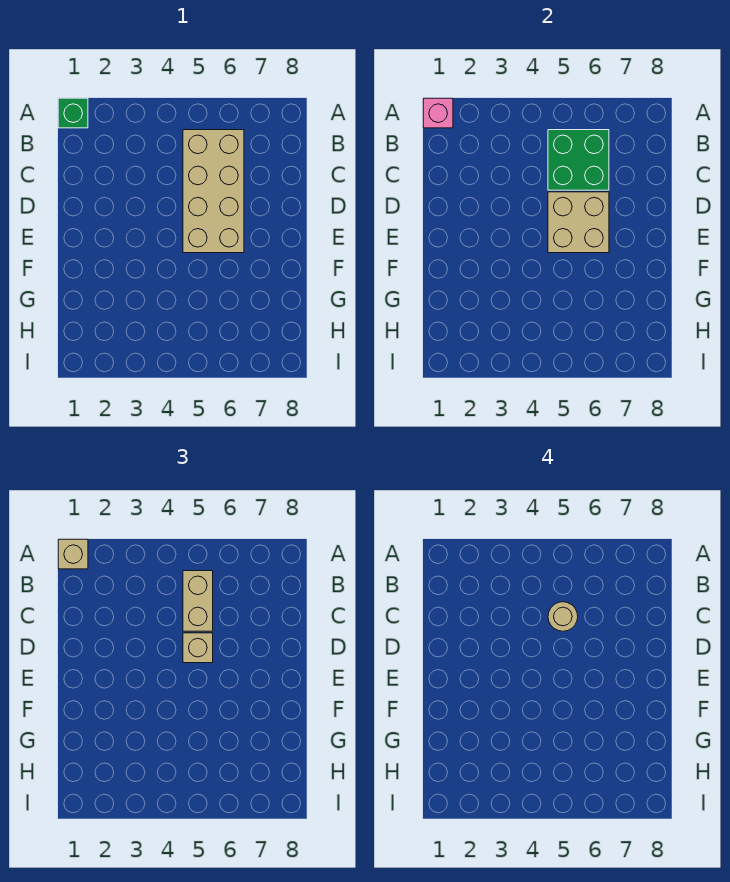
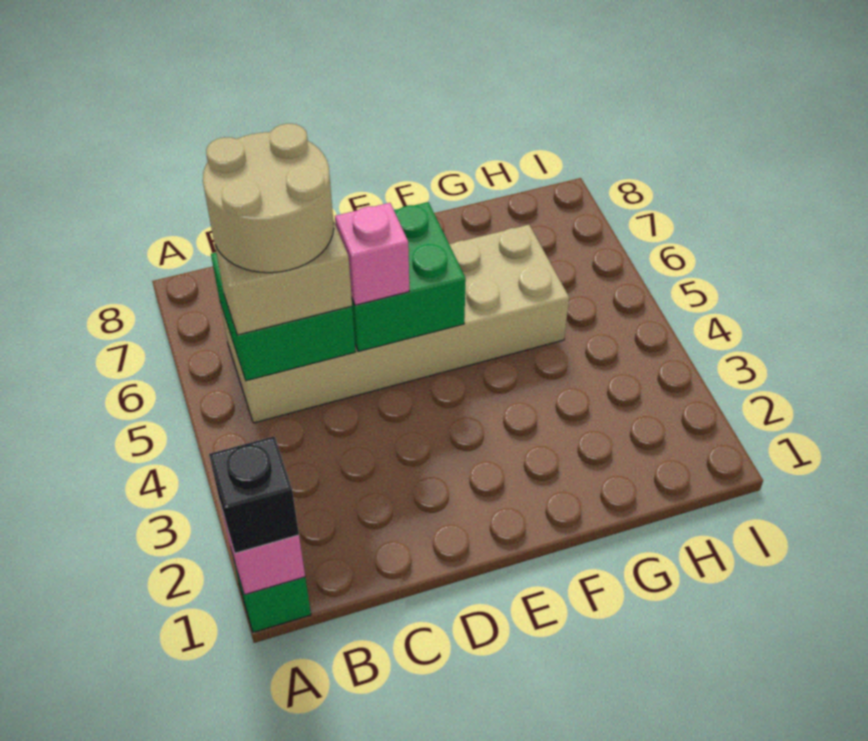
tan brick A1 level 3 -> black brick A1 level 3
tan brick B5:E6 level 1 -> tan brick B5:G6 level 1
tan round brick C5 level 4 -> tan round brick B5:C6 level 4
tan brick D5:E6 level 2 -> green brick D5:E6 level 2
tan brick D5 level 3 -> pink brick D5 level 3

